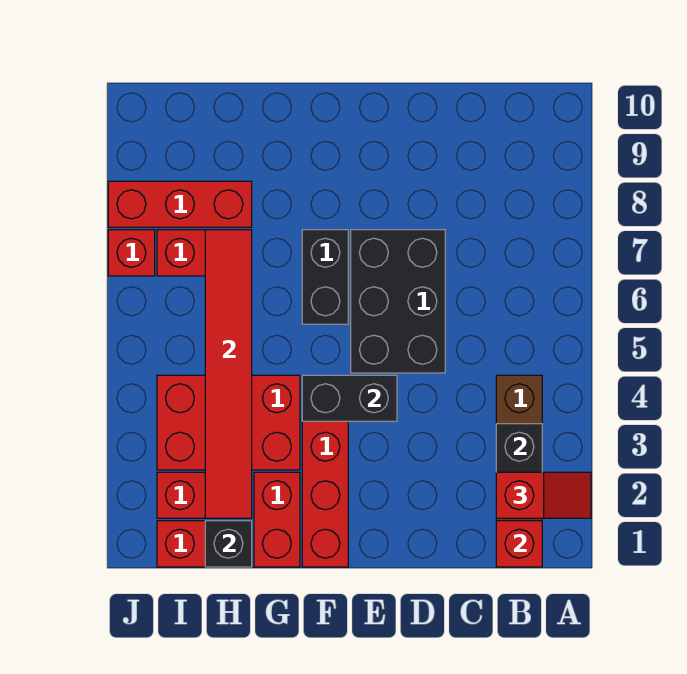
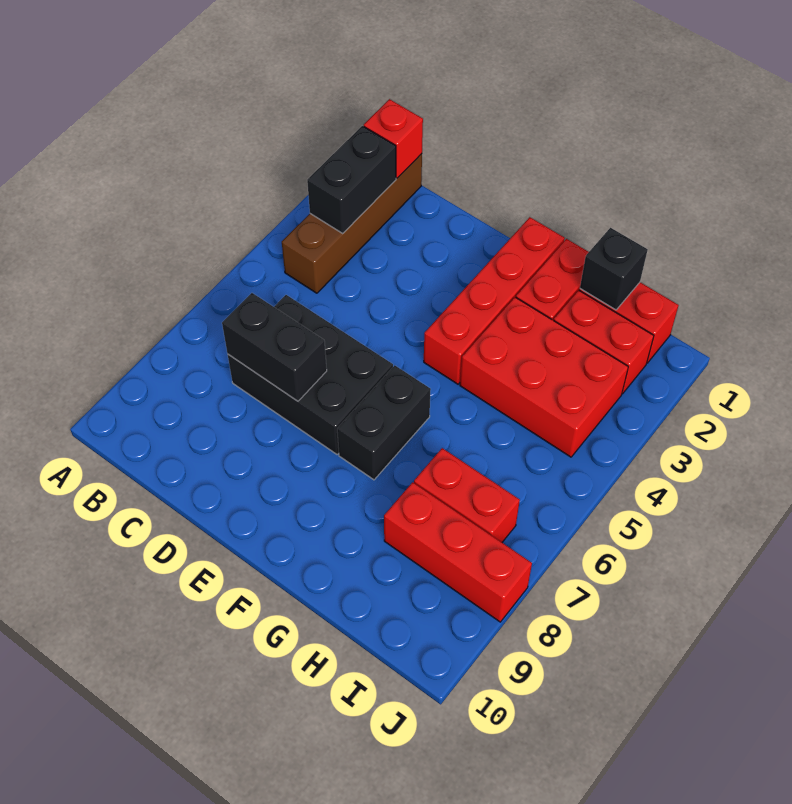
red slope A2:B2 level 3 top B -> none
black brick D5:E7 level 1 -> black brick C6:E7 level 1
black brick E4:F4 level 2 -> black brick C7:D7 level 2
red tile H2:H7 level 2 -> none
red brick J7 level 1 -> none

